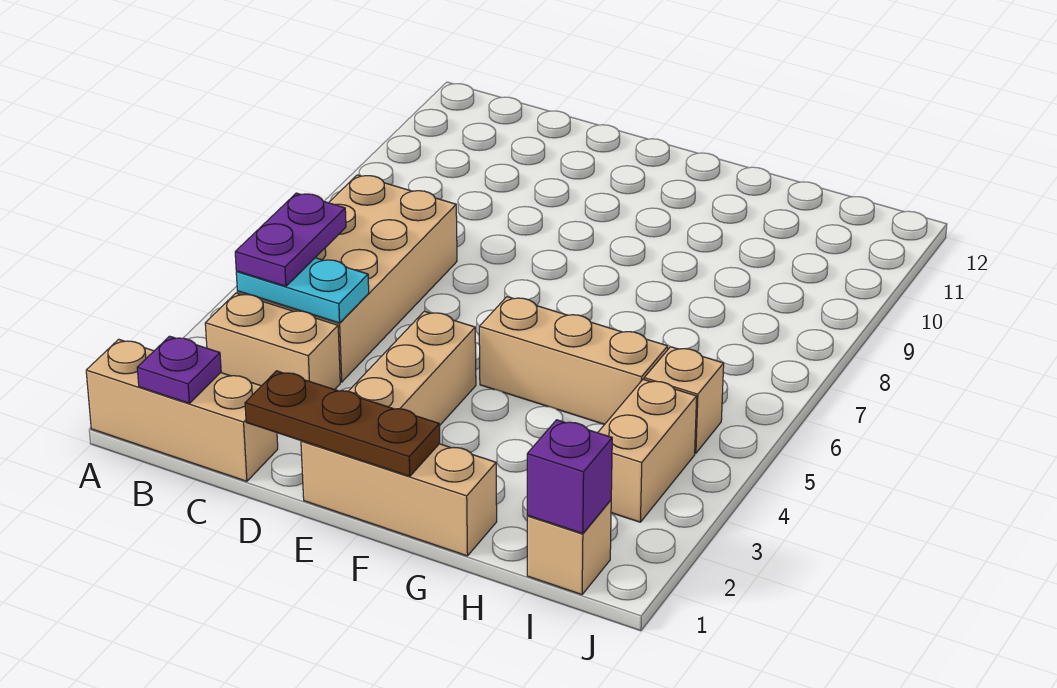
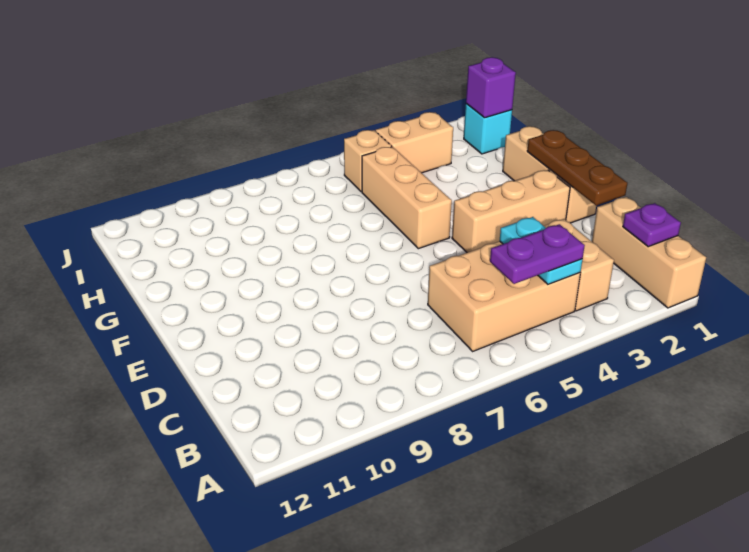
tan brick B4:C7 level 1 -> tan brick B4:C6 level 1
tan brick I1 level 1 -> cyan brick I1 level 1

